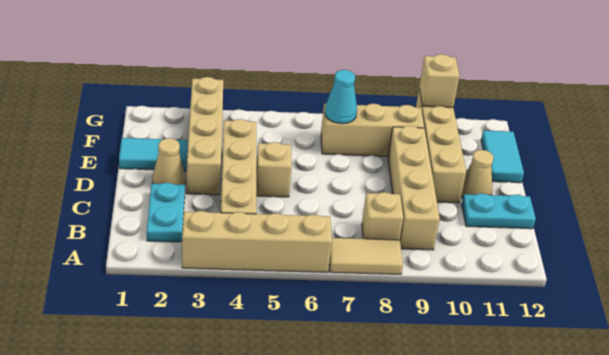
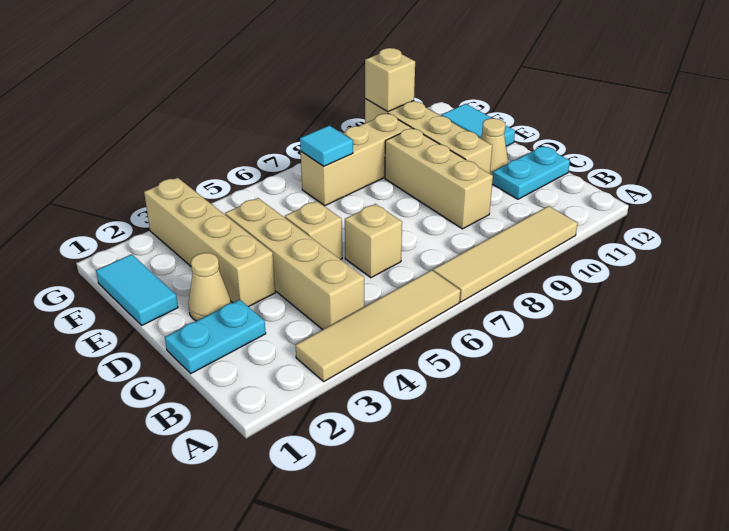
tan brick A3:A6 level 1 -> tan tile A3:A6 level 1
tan tile A7:A8 level 1 -> tan tile A7:A10 level 1
cyan plate B2:C2 level 1 -> cyan plate C1:C2 level 1
tan brick B8 level 1 -> tan brick C6 level 1
tan brick B9:E9 level 1 -> tan brick C9:E9 level 1
cyan tile E1:E2 level 1 -> cyan tile E1:F1 level 1
cyan cone F7 level 2 -> cyan tile F7 level 2

